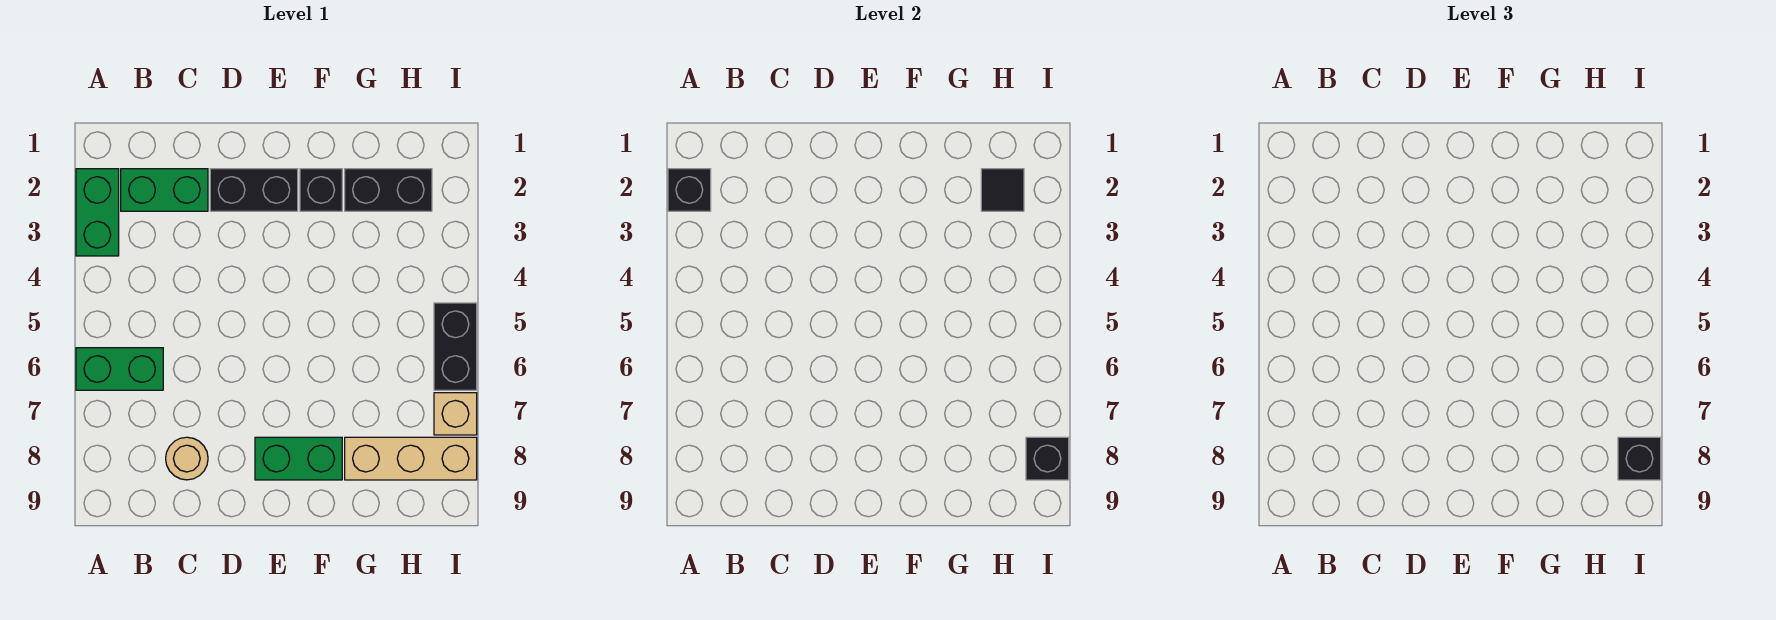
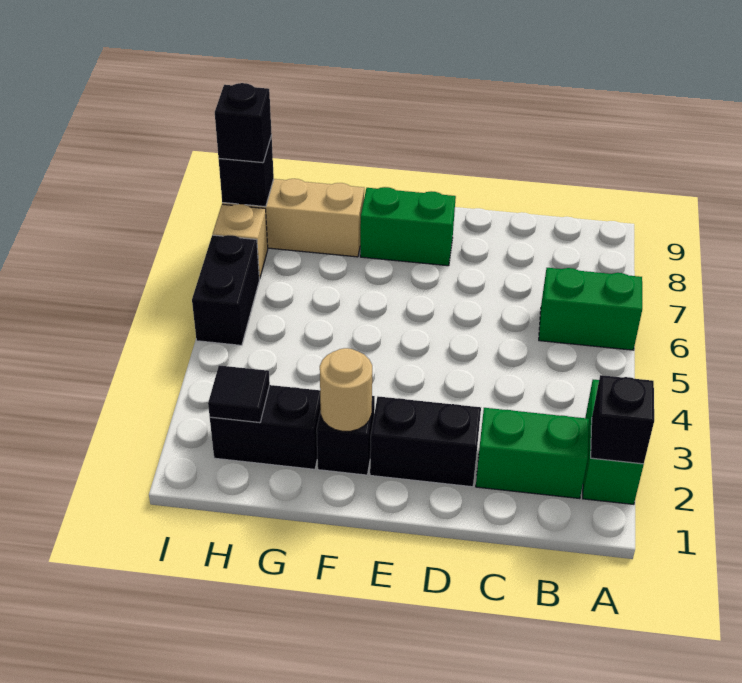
tan round brick C8 level 1 -> tan round brick F2 level 2

